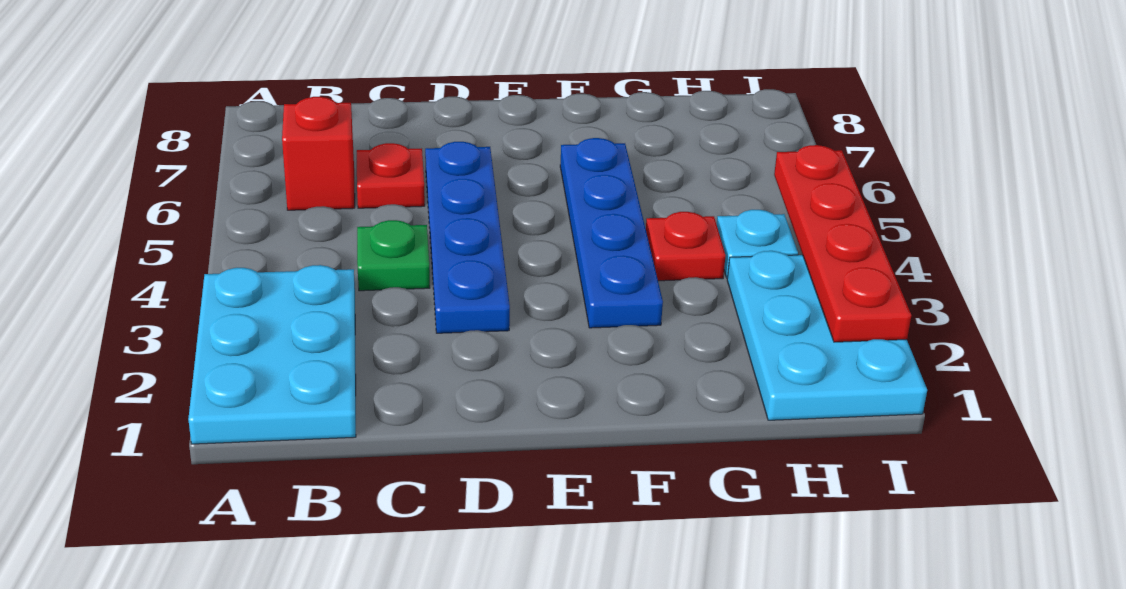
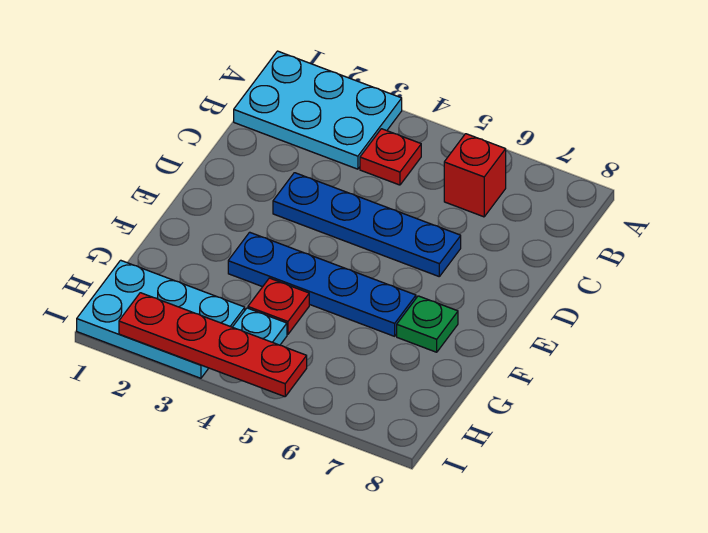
green plate C4 level 1 -> green plate F7 level 1
red plate C6 level 1 -> red plate B4 level 1

